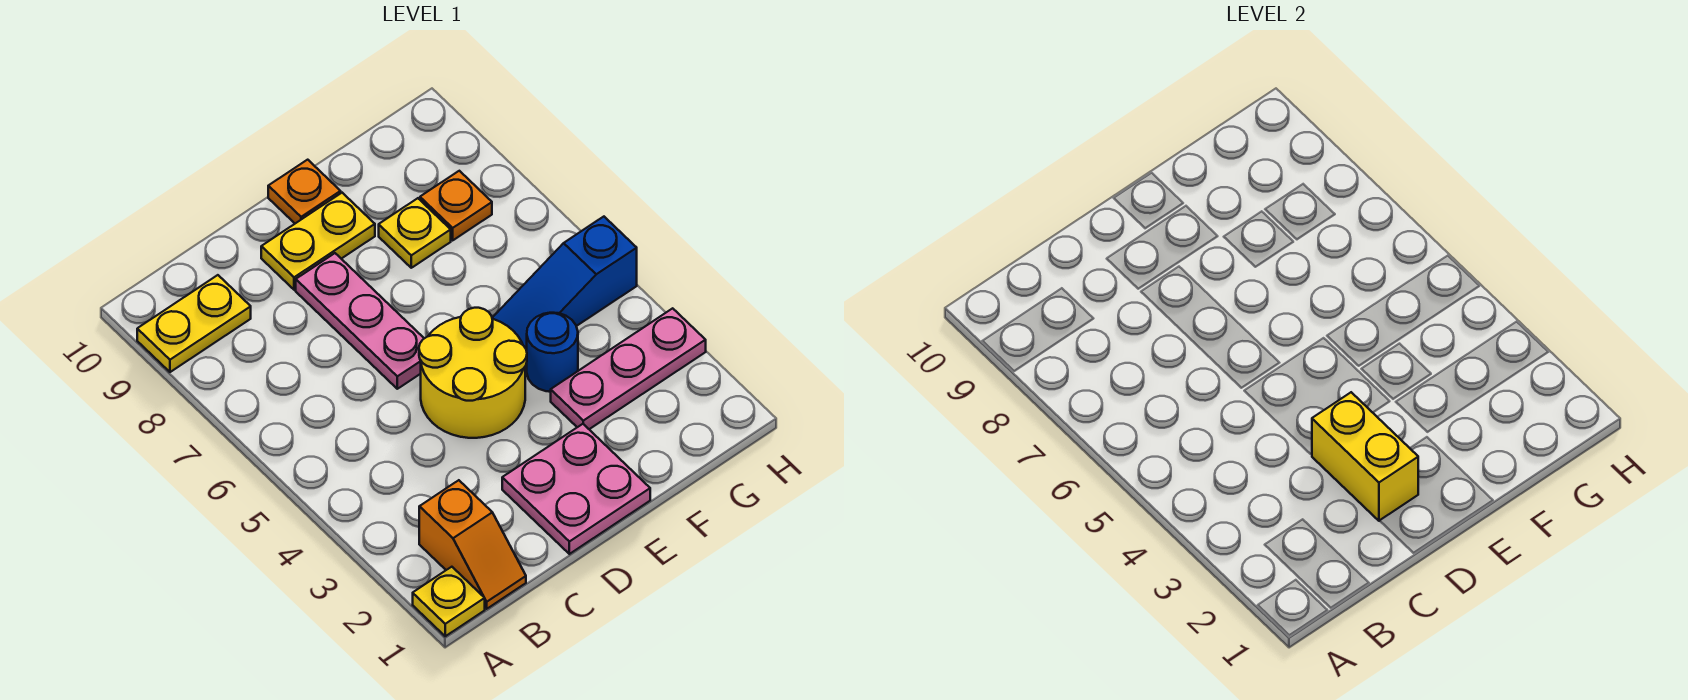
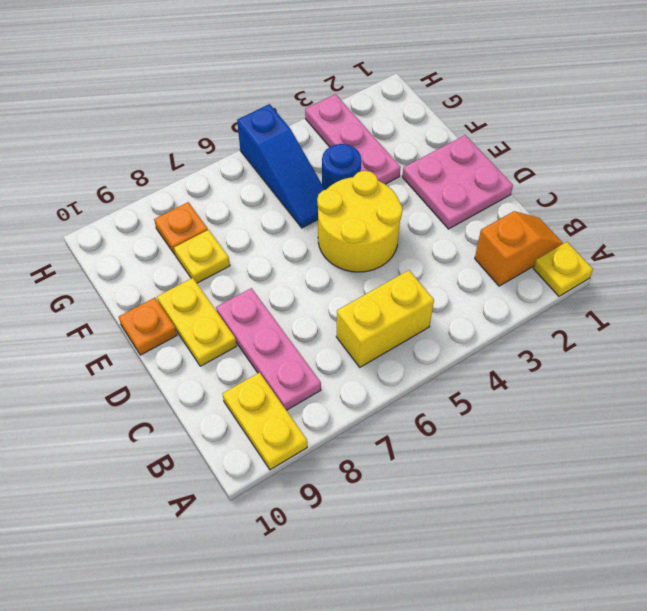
yellow brick D2:D3 level 2 -> yellow brick B5:B6 level 1
pink plate D6:D8 level 1 -> pink plate B8:D8 level 1

